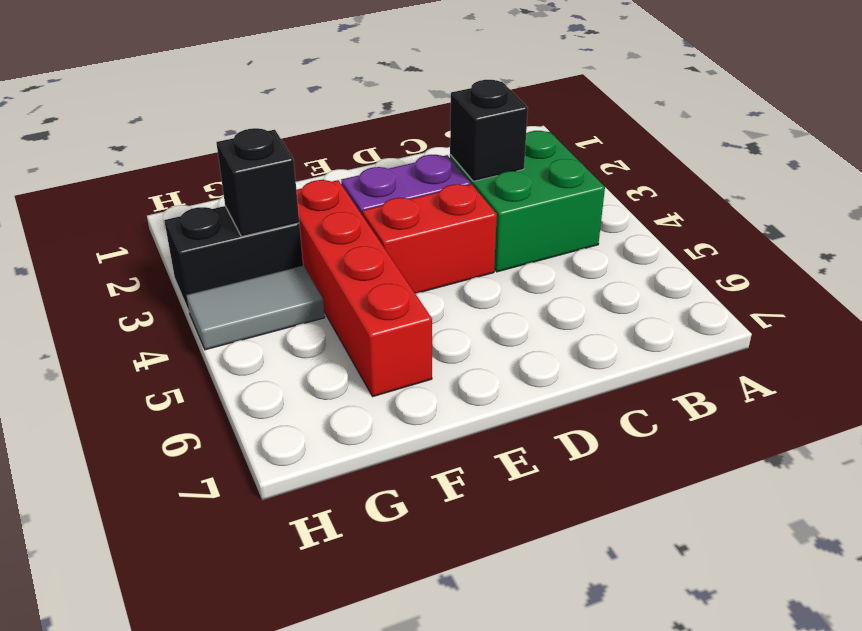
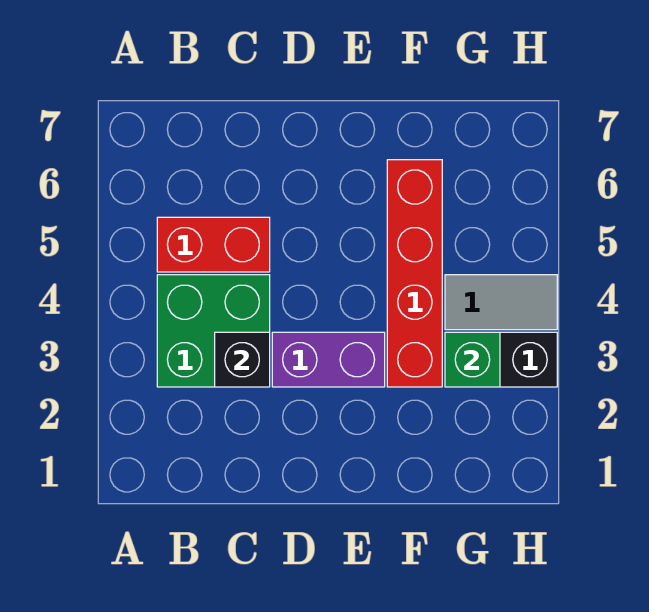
red brick D4:E4 level 1 -> red brick B5:C5 level 1
black brick G3 level 2 -> green brick G3 level 2

